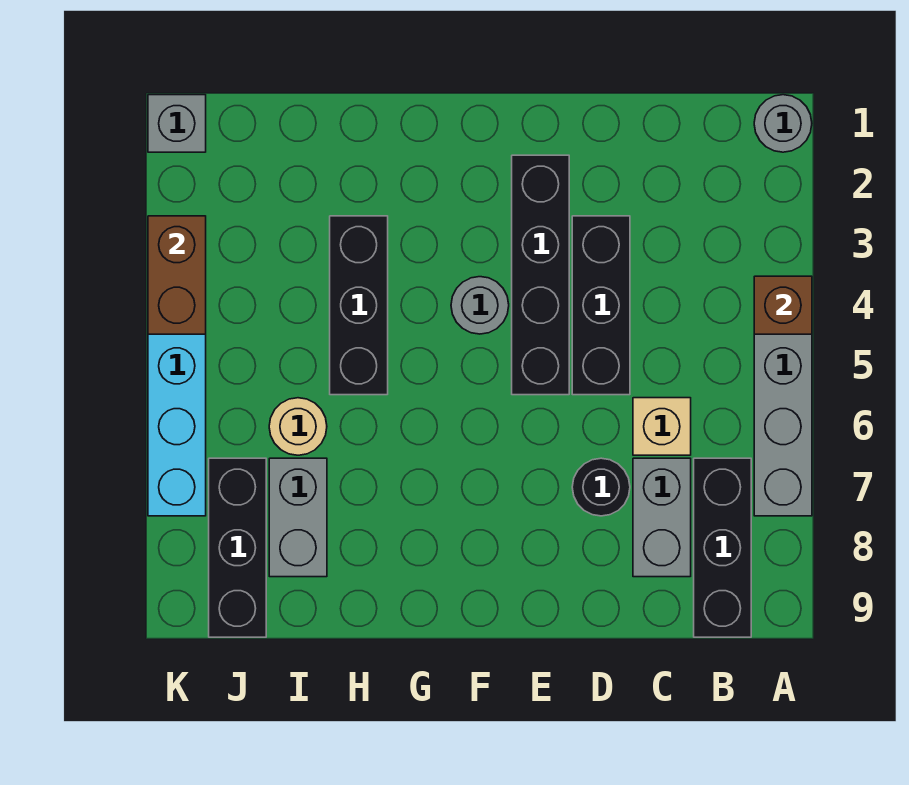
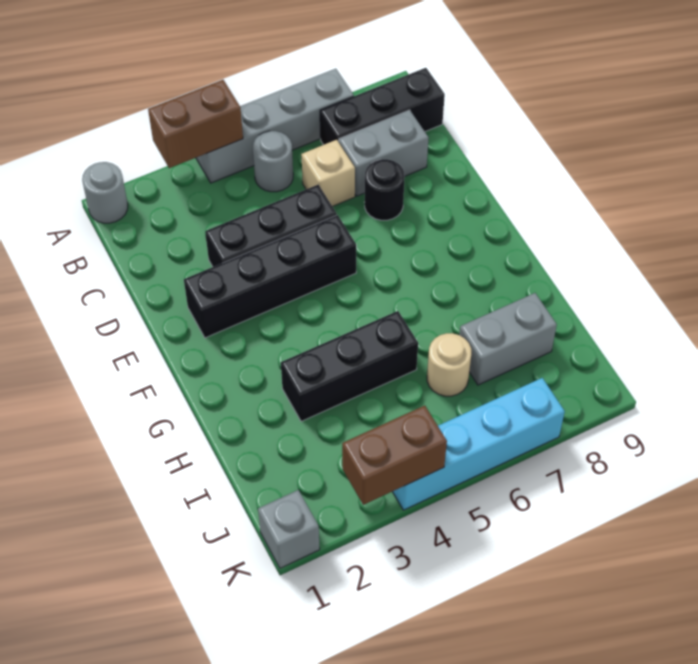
brown brick A4 level 2 -> brown brick A3:A4 level 2
grey round brick F4 level 1 -> grey round brick B5 level 1
black brick J7:J9 level 1 -> none

